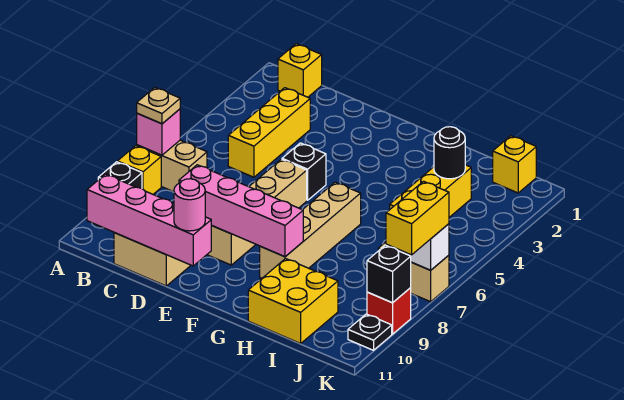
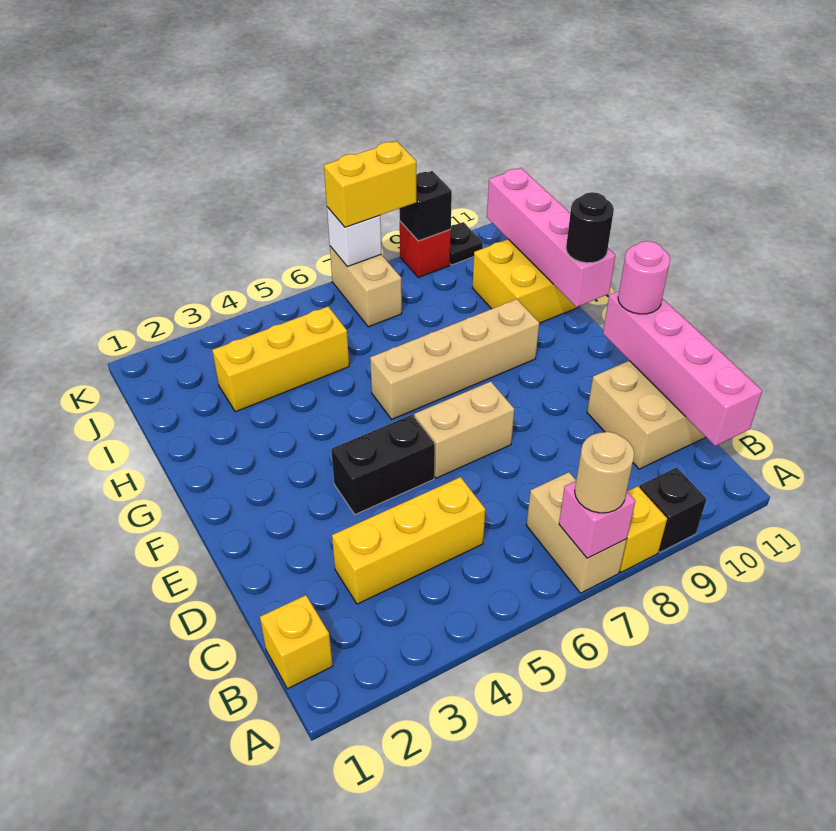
tan plate A7 level 3 -> tan round brick A7 level 3
pink brick D9:G9 level 2 -> pink brick G11:J11 level 2
black brick E5 level 1 -> black brick E4:E5 level 1
tan brick E6:E9 level 1 -> tan brick E6:E7 level 1
black round brick I3 level 2 -> black round brick G11 level 3
yellow brick J1 level 1 -> none

